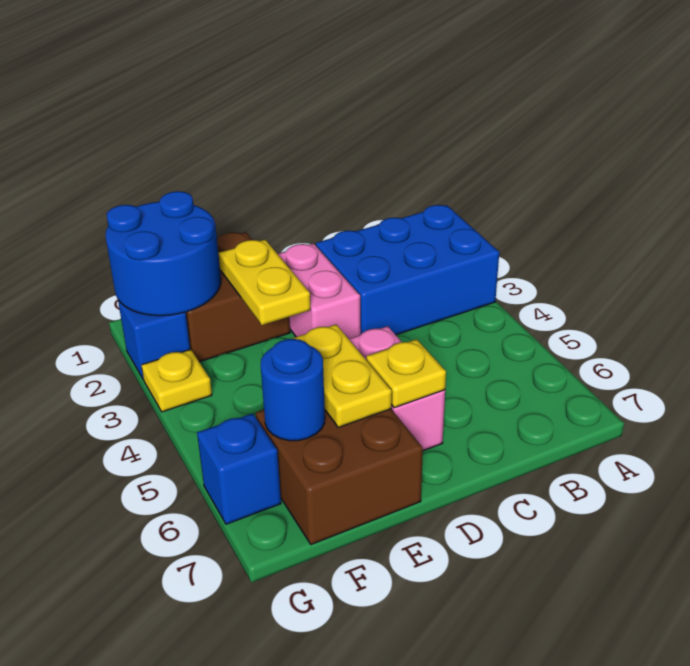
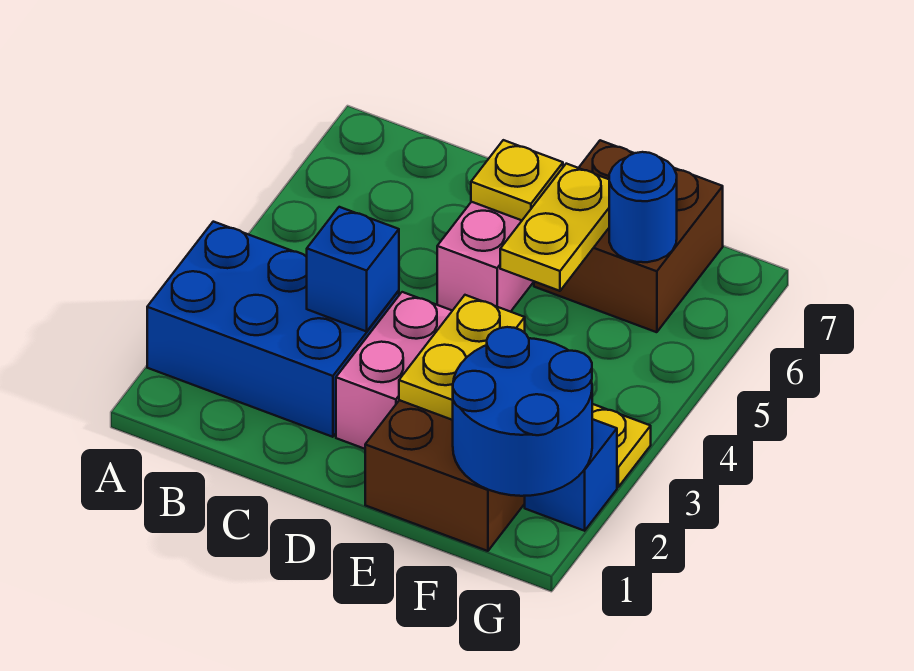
blue brick G6 level 1 -> blue brick C3 level 2

